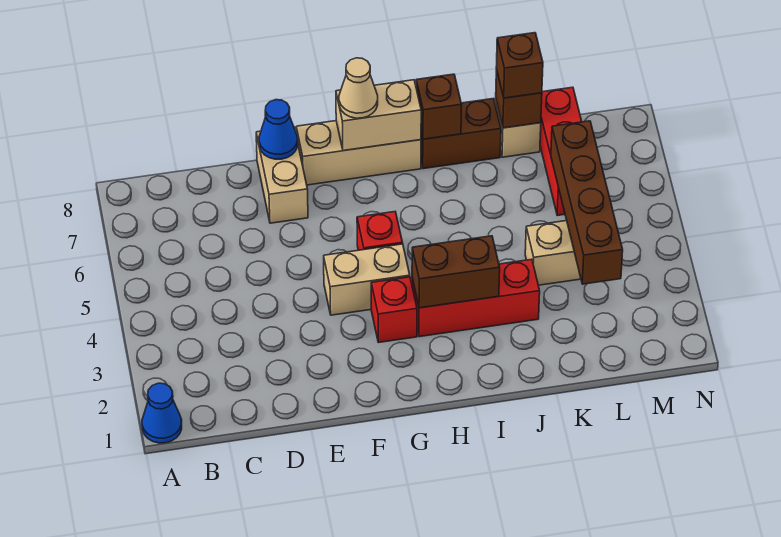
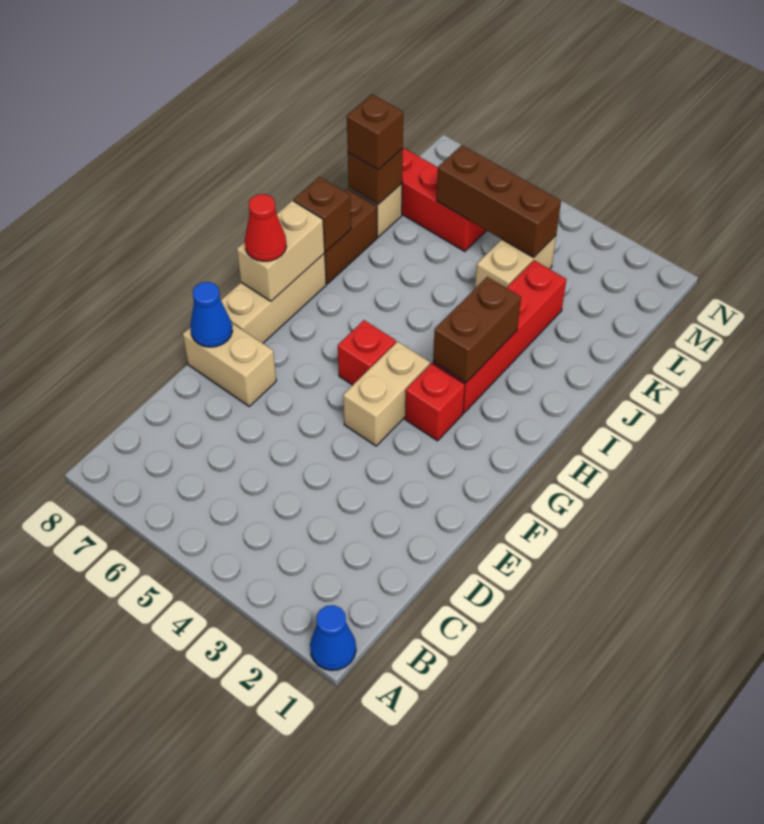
tan cone G8 level 3 -> red cone G8 level 3
red brick H3:J3 level 1 -> red brick H3:K3 level 1
brown brick L3:L6 level 2 -> brown brick L4:L6 level 2

